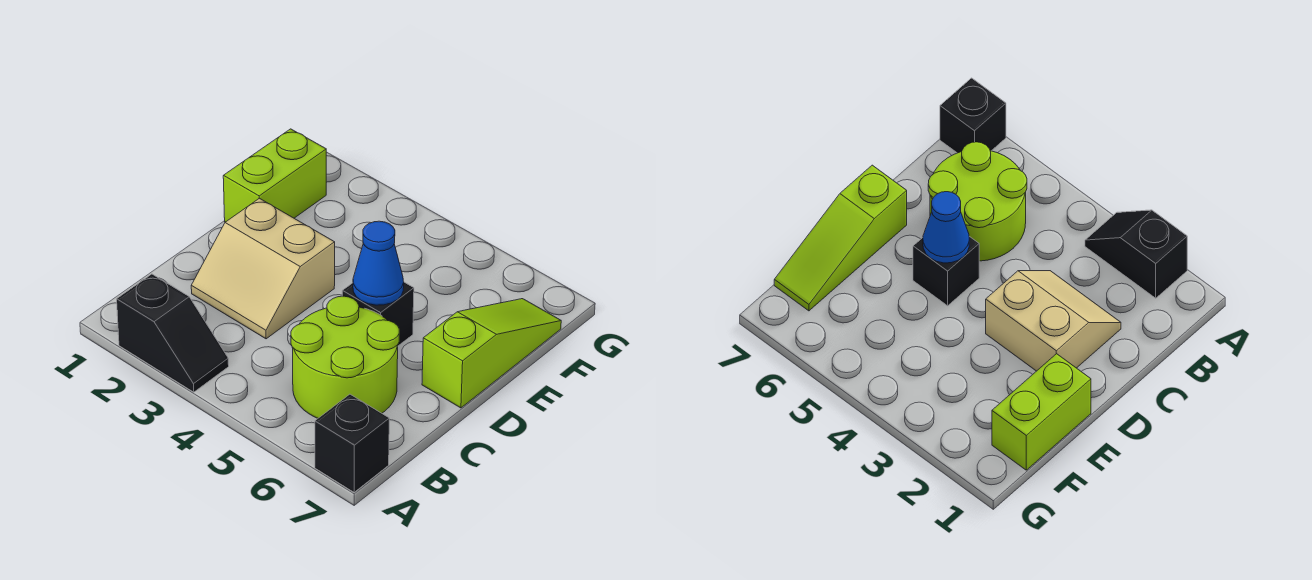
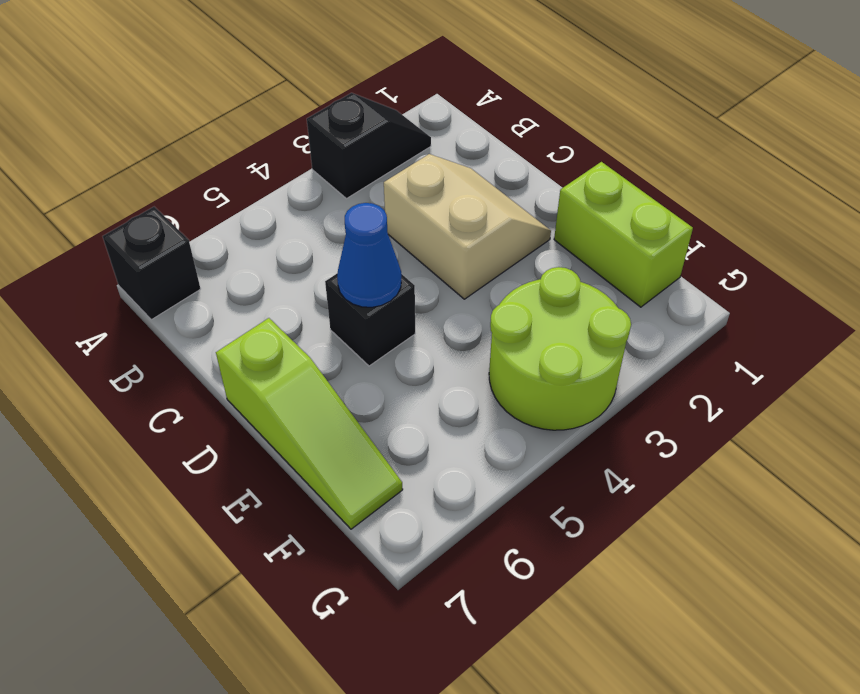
black slope A2:A3 level 1 top 2 -> black slope A2:A3 level 1 top 3
lime round brick B5:C6 level 1 -> lime round brick F3:G4 level 1
tan slope C2:D3 level 1 top D -> tan slope C2:D3 level 1 top 3

